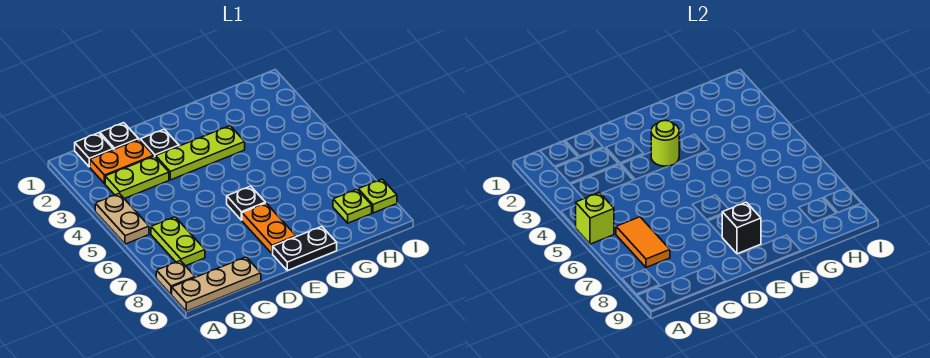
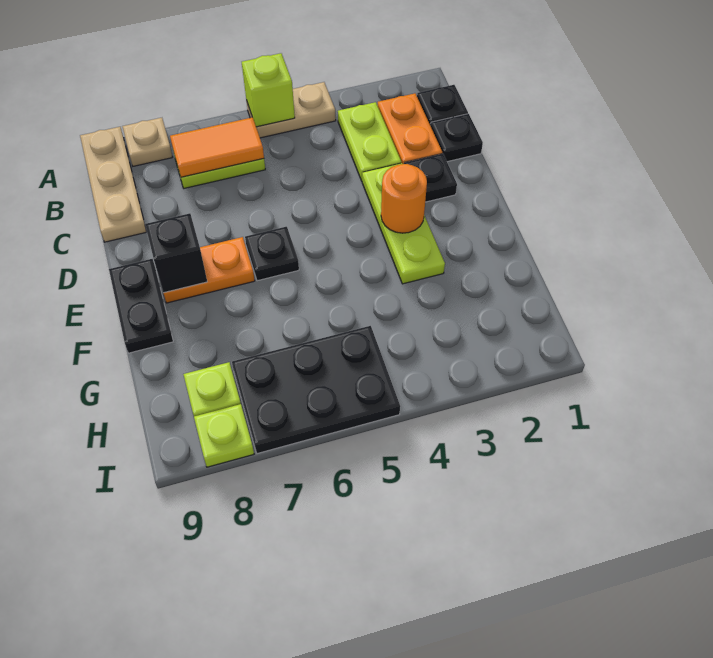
lime round brick E3 level 2 -> orange round brick E3 level 2
none -> black plate H5:I7 level 1

